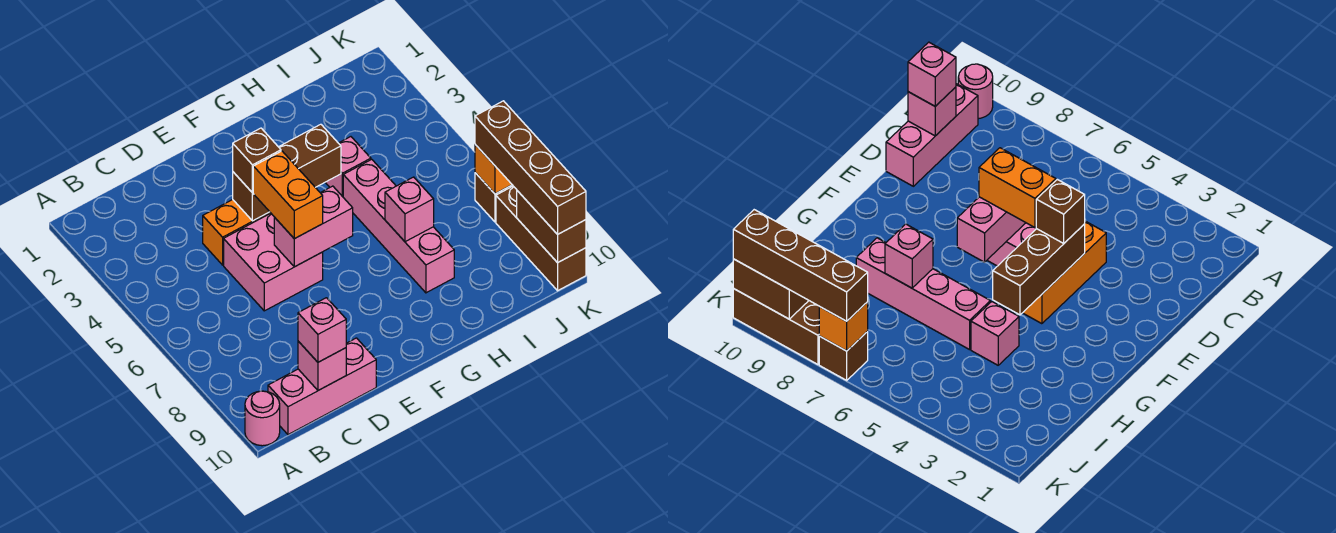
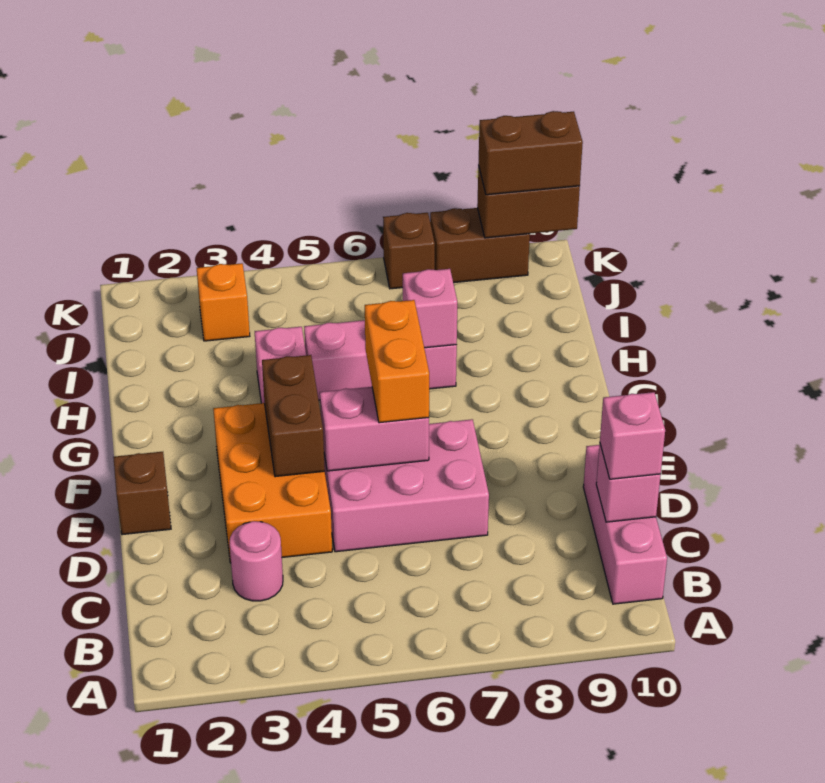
pink round brick A10 level 1 -> pink round brick C3 level 1
orange brick D4:F4 level 1 -> orange brick D3:F4 level 1
pink brick D5:E6 level 1 -> pink brick D5:E7 level 1
brown brick E4:G4 level 2 -> brown brick E4:F4 level 2
brown brick E4 level 3 -> brown brick E1 level 1
orange brick E5:E6 level 3 -> orange brick E6:F6 level 3
pink brick E6:F6 level 2 -> pink brick E5:E6 level 2
pink brick H5:H8 level 1 -> pink brick H5:H7 level 1
orange brick K7 level 2 -> orange brick J3 level 1
brown brick K7:K10 level 3 -> brown brick K9:K10 level 3
brown brick K8:K10 level 1 -> brown brick K8:K9 level 1

